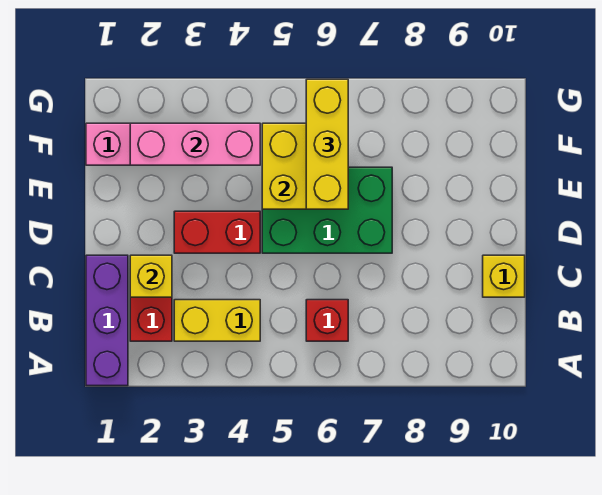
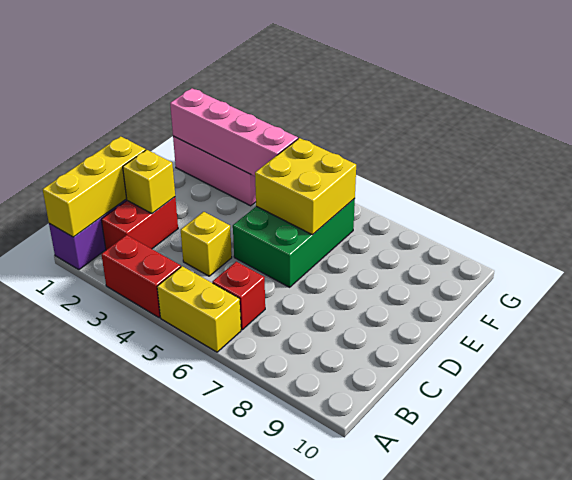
yellow brick B3:B4 level 1 -> yellow brick A5:A6 level 1
yellow brick C10 level 1 -> yellow brick C4 level 1
red brick D3:D4 level 1 -> red brick A3:A4 level 1
green brick D5:E7 level 1 -> green brick D5:F6 level 1
yellow brick E6:G6 level 3 -> yellow brick A1:C1 level 2
pink brick F2:F4 level 2 -> pink brick F1:F4 level 2

